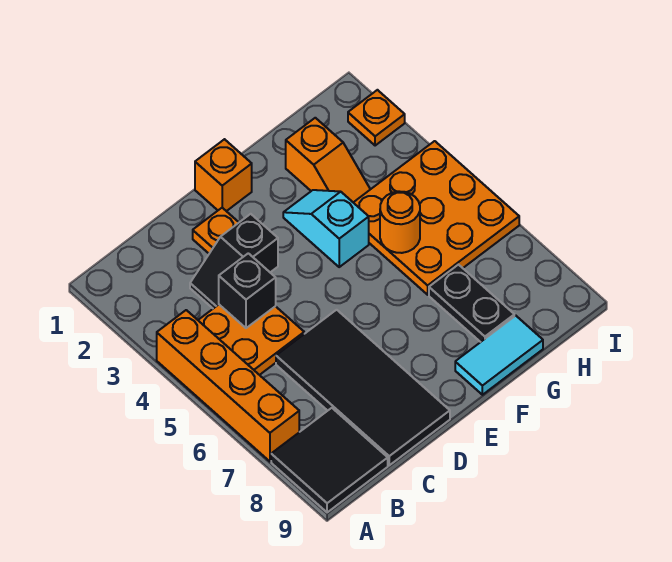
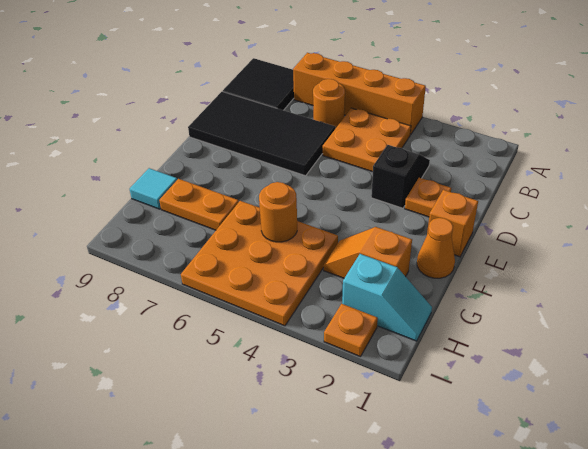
none -> orange round brick B6 level 1
black brick C4 level 2 -> none
none -> orange cone F1 level 1
cyan slope F3:F4 level 1 top 4 -> cyan slope H1:H2 level 1 top 2
cyan tile F9:G9 level 1 -> cyan tile G9 level 1
black plate G7:G8 level 1 -> orange plate G7:G8 level 1

